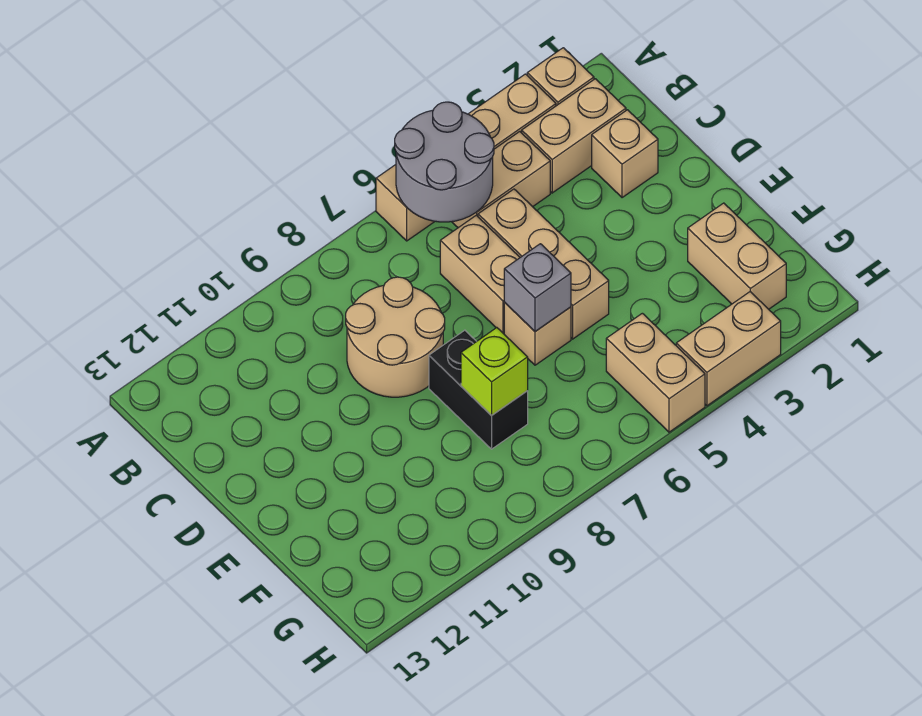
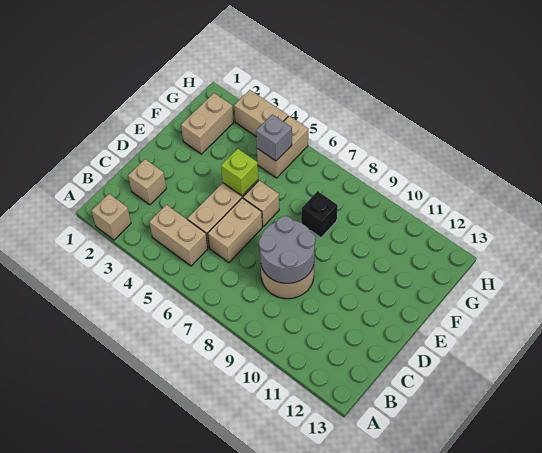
tan brick A3:A6 level 1 -> none
grey round brick A5:B6 level 2 -> grey round brick C8:D9 level 2
tan brick B2:B3 level 1 -> none
grey brick E6 level 2 -> grey brick G5 level 2
black brick E8:F8 level 1 -> black brick F8 level 1
lime brick F8 level 2 -> lime brick E5 level 2

